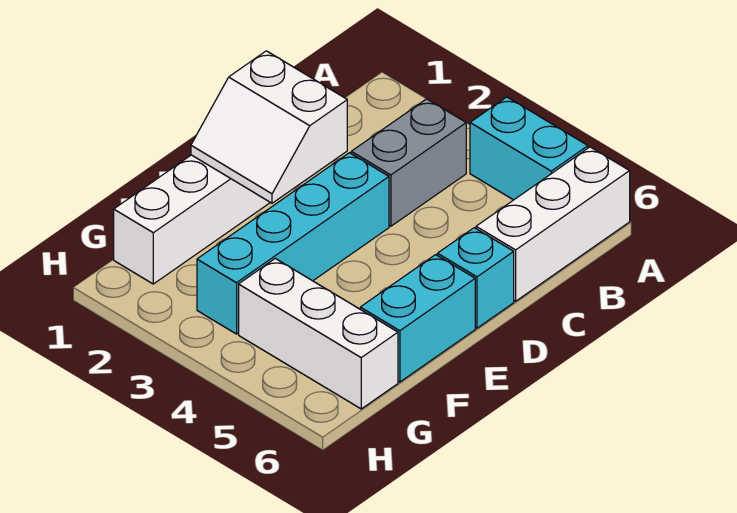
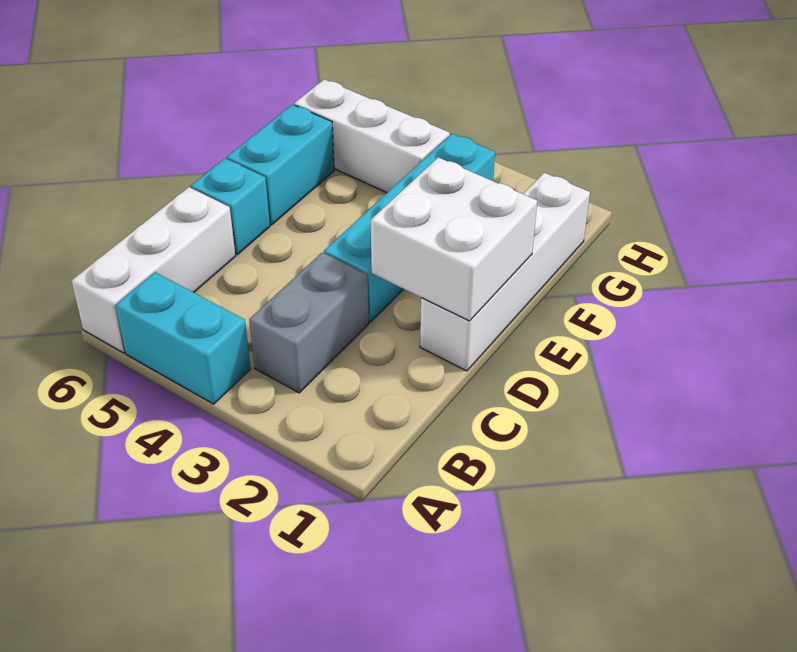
white slope D1:E2 level 2 top D -> white brick D1:E2 level 2

